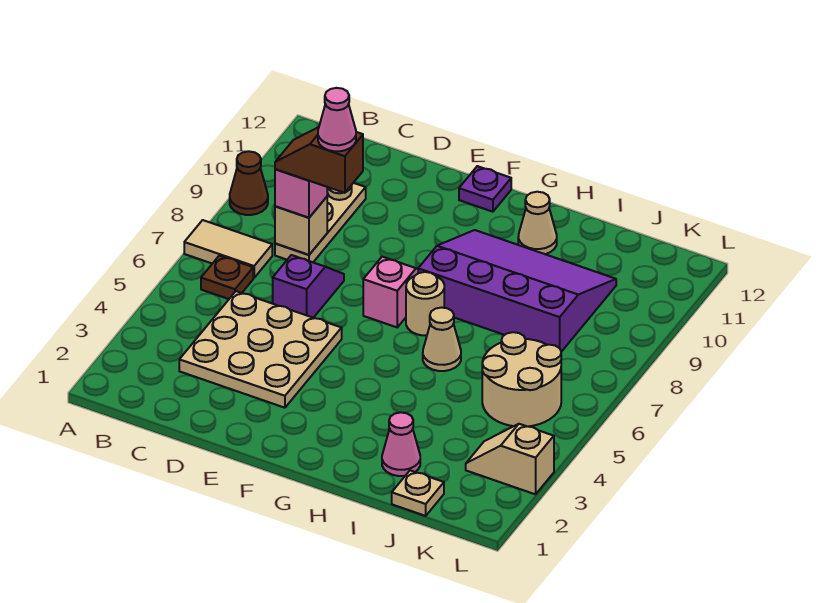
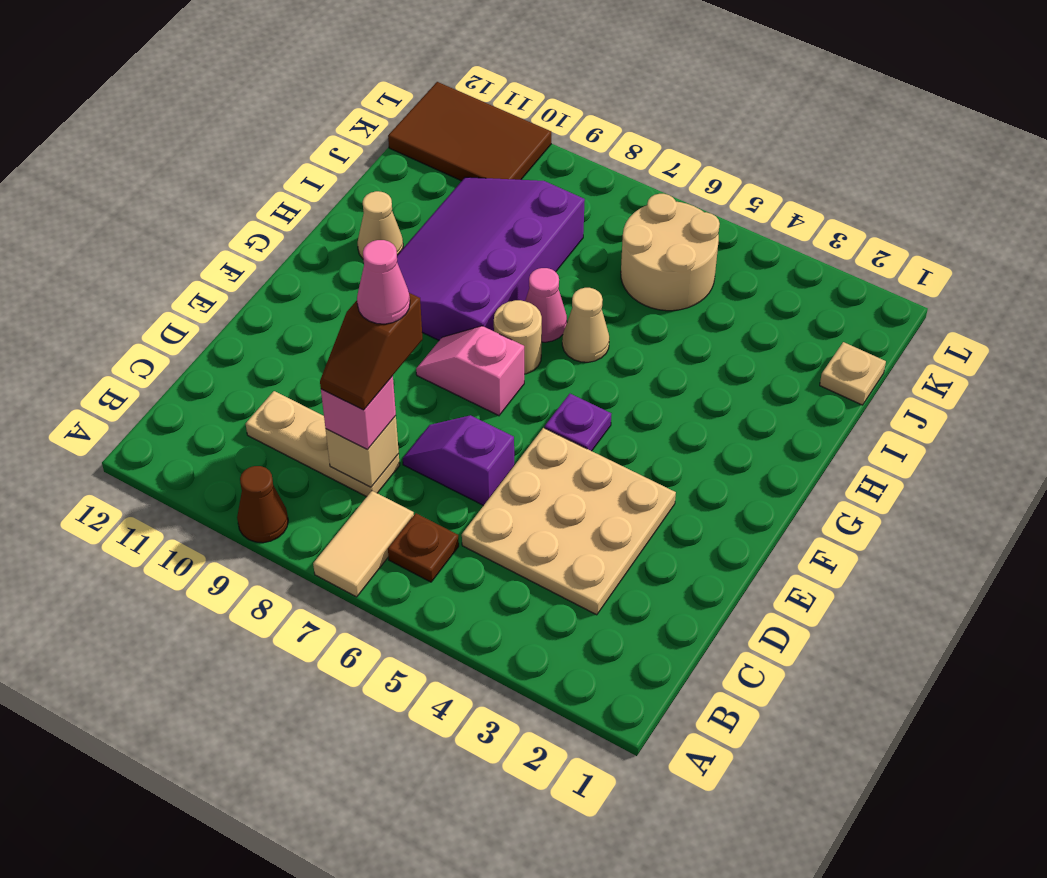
purple plate F12 level 1 -> purple plate F5 level 1
pink cone I2 level 1 -> pink cone H7 level 1
tan slope K3:L3 level 1 top L -> none
none -> brown tile K10:L12 level 1

